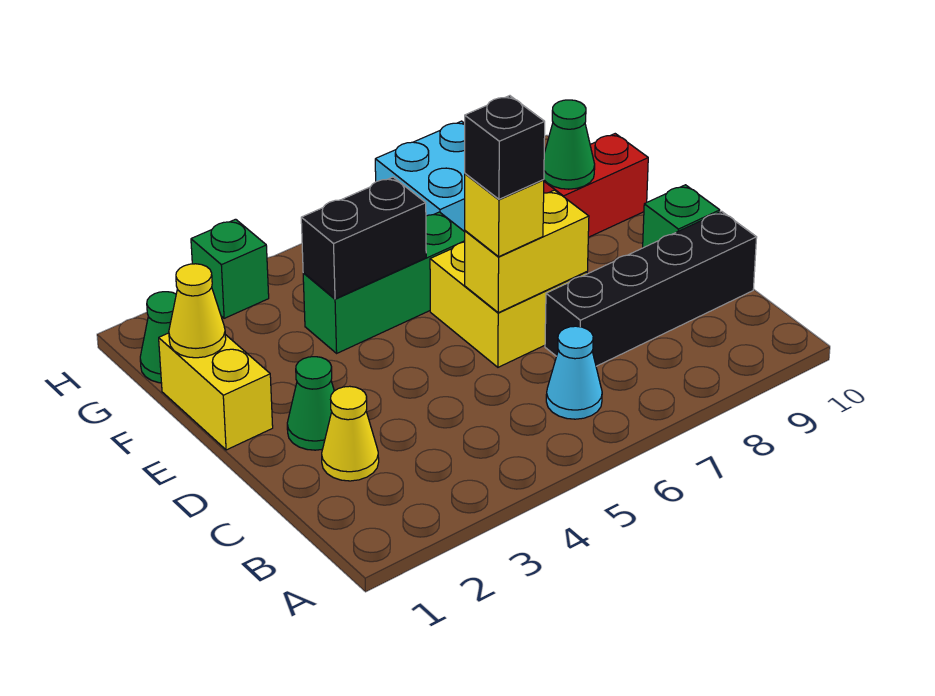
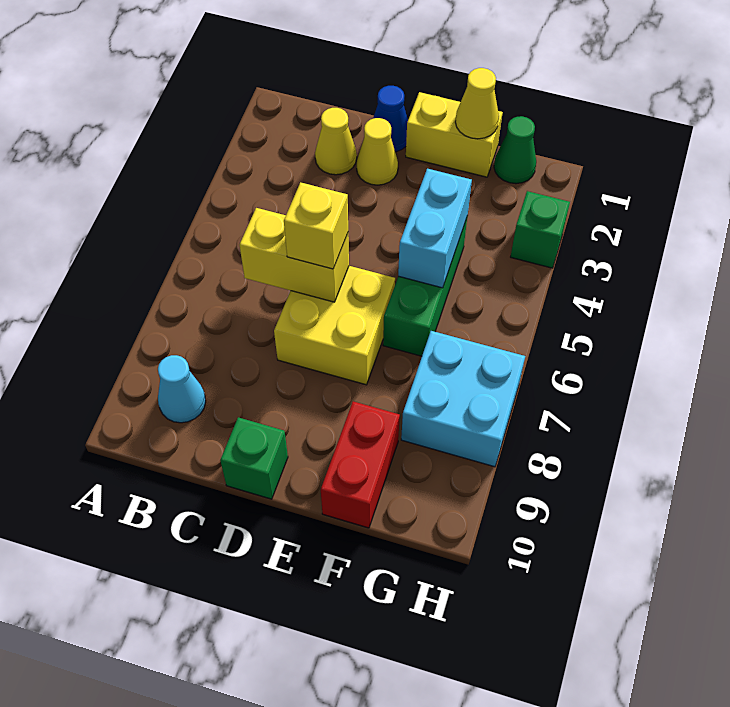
cyan cone B6 level 1 -> cyan cone B9 level 1
black brick C7:C10 level 1 -> none
none -> blue cone D1 level 1
green cone D2 level 1 -> yellow cone D2 level 1
yellow brick D6:D7 level 2 -> yellow brick C6:D6 level 2
black brick D6 level 4 -> none
black brick F4:F5 level 2 -> cyan brick F4:F5 level 2
green cone F9 level 2 -> none

